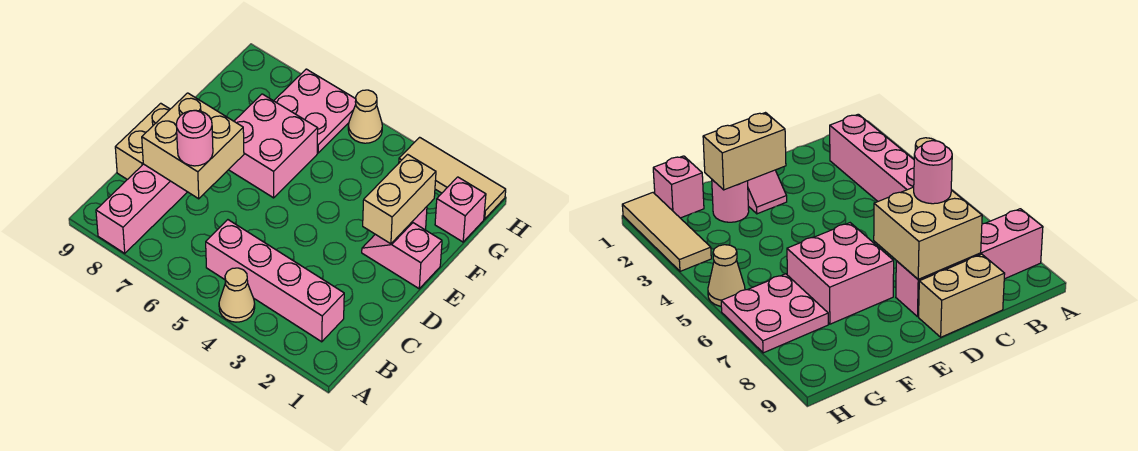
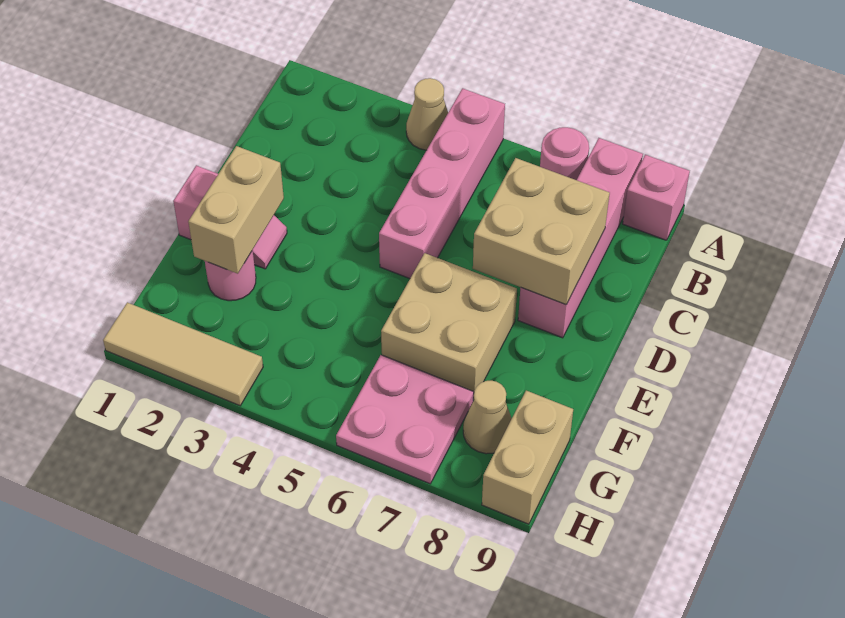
pink brick B2:B5 level 1 -> pink brick A5:D5 level 1
pink round brick C7 level 3 -> pink round brick A7 level 1
tan brick C9:D9 level 1 -> tan brick G9:H9 level 1
pink brick E6:F7 level 1 -> tan brick E6:F7 level 1
pink brick G1 level 1 -> pink brick A9 level 1
tan cone H5 level 1 -> tan cone G8 level 1

